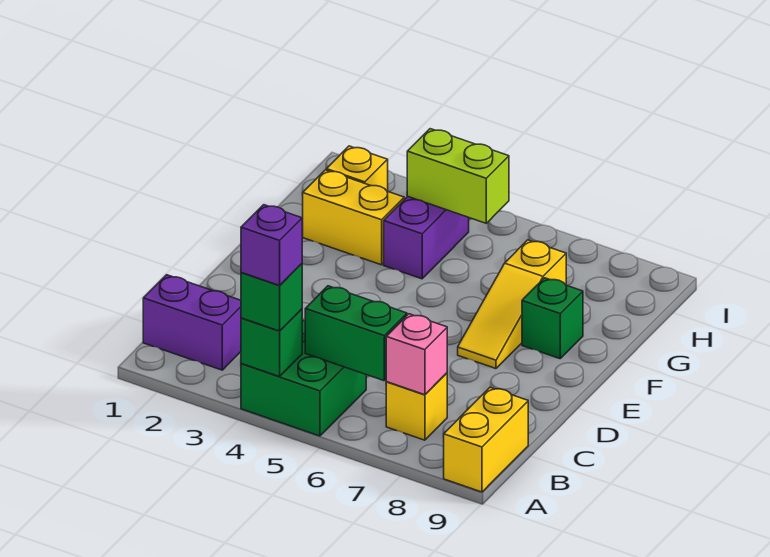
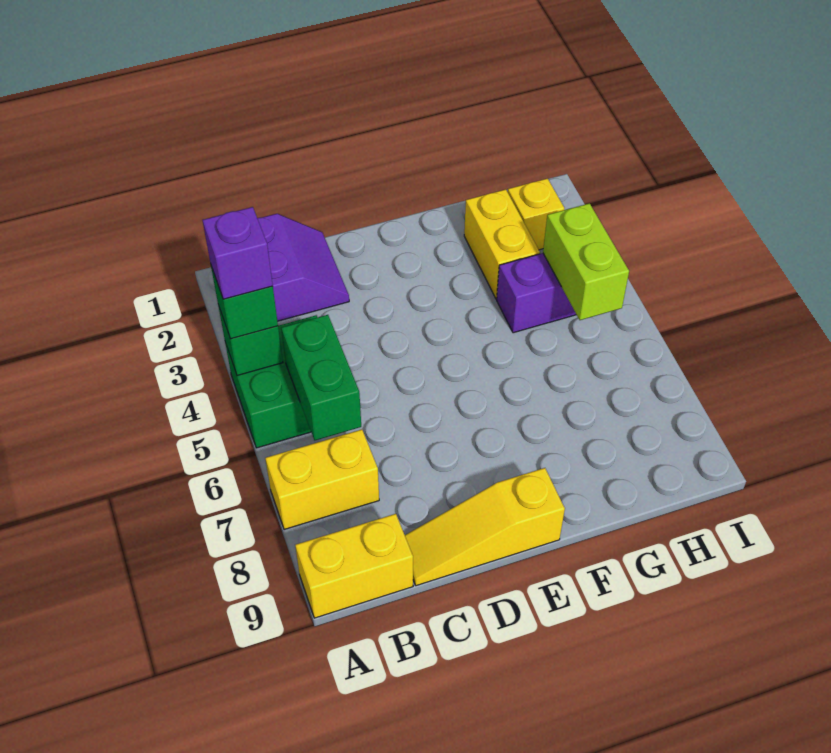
yellow brick B7 level 1 -> yellow brick A7:B7 level 1
pink brick B7 level 2 -> none
yellow slope E7:G7 level 1 top G -> yellow slope C9:E9 level 1 top E
green brick F8 level 1 -> none

